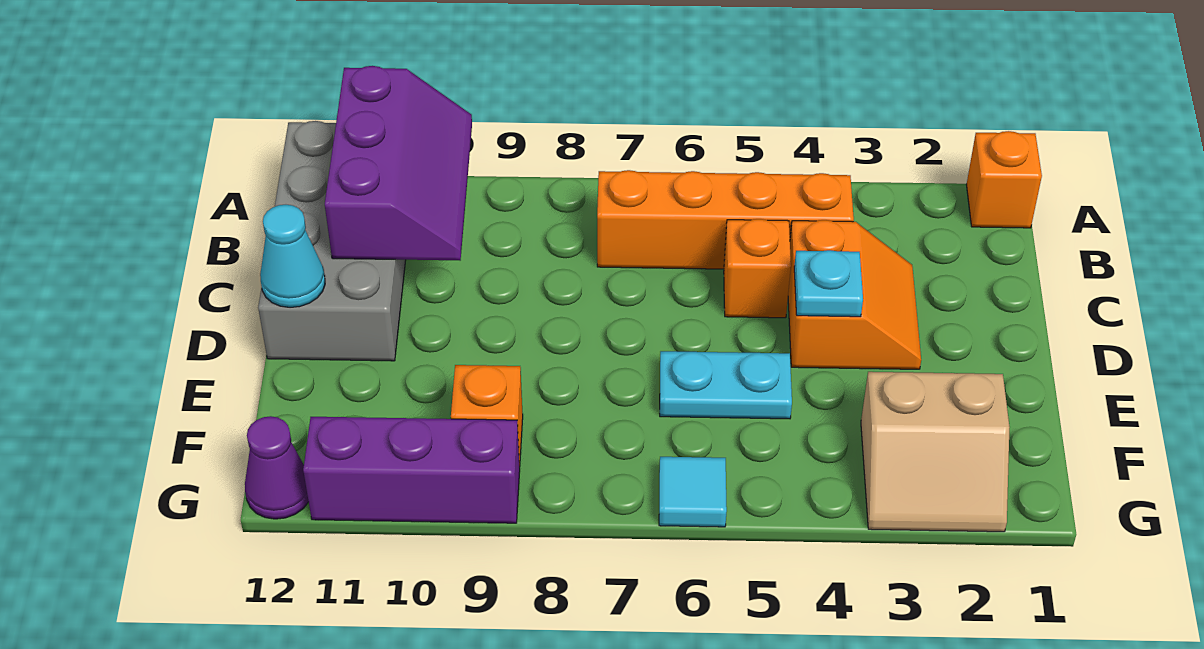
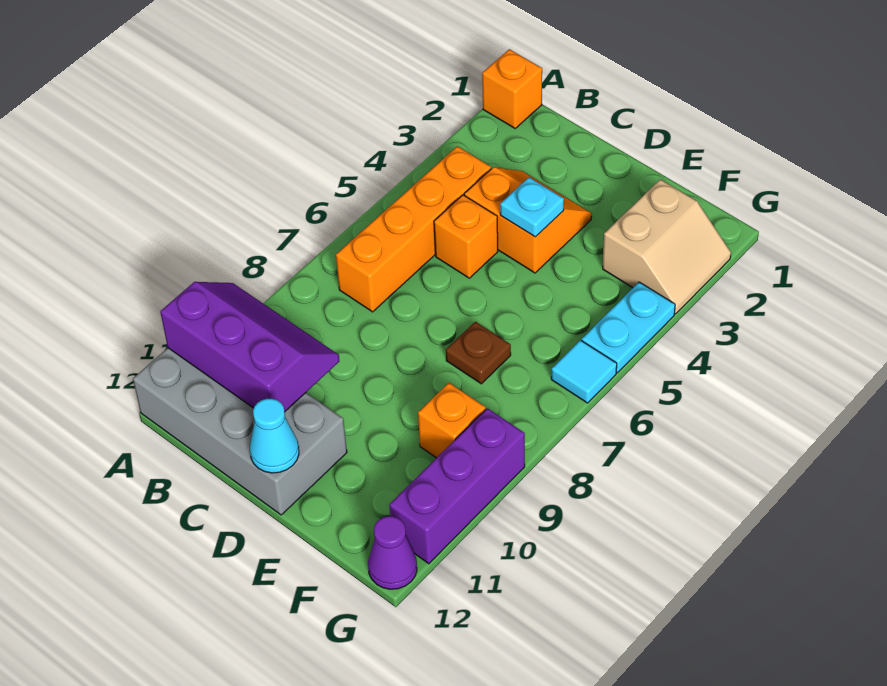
cyan plate E5:E6 level 1 -> cyan plate G4:G5 level 1
none -> brown plate E7 level 1

